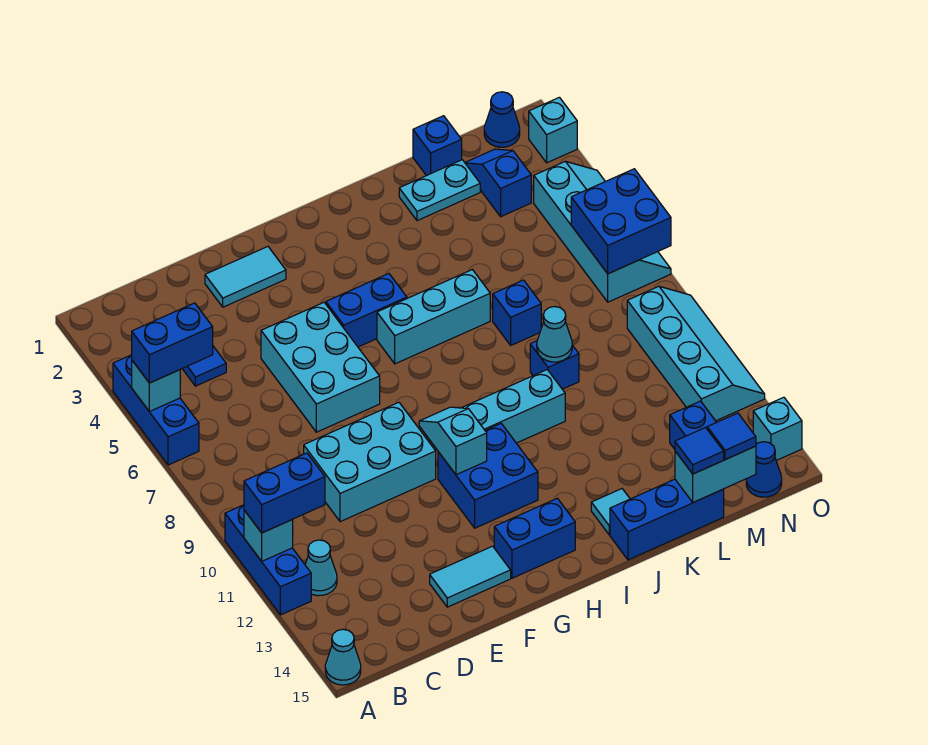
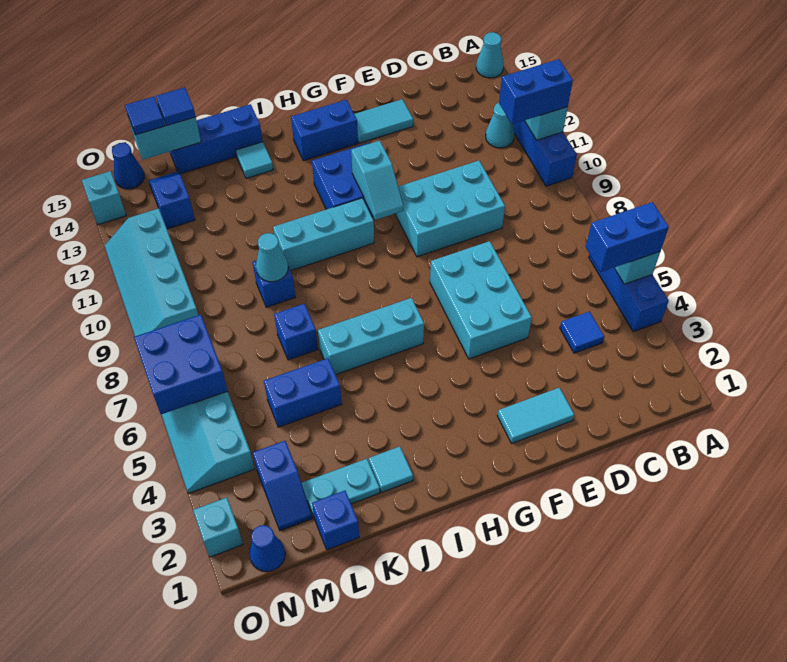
blue brick G5:H5 level 1 -> blue brick K5:L5 level 1
none -> cyan tile J2 level 1

